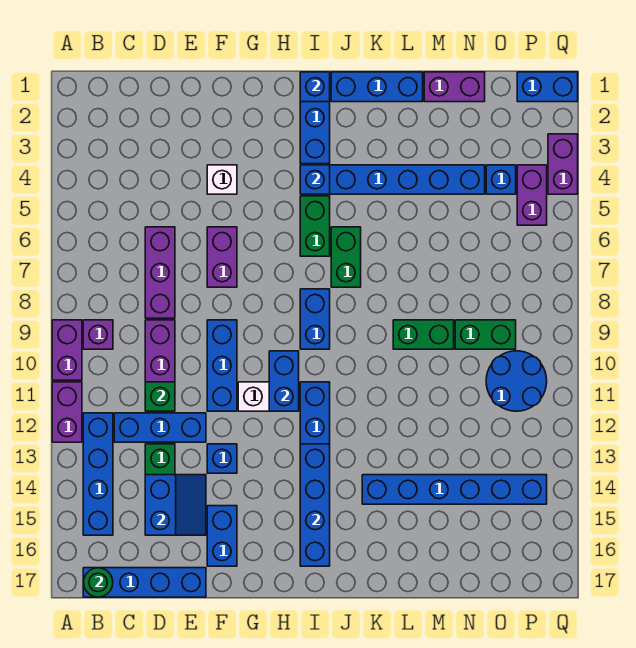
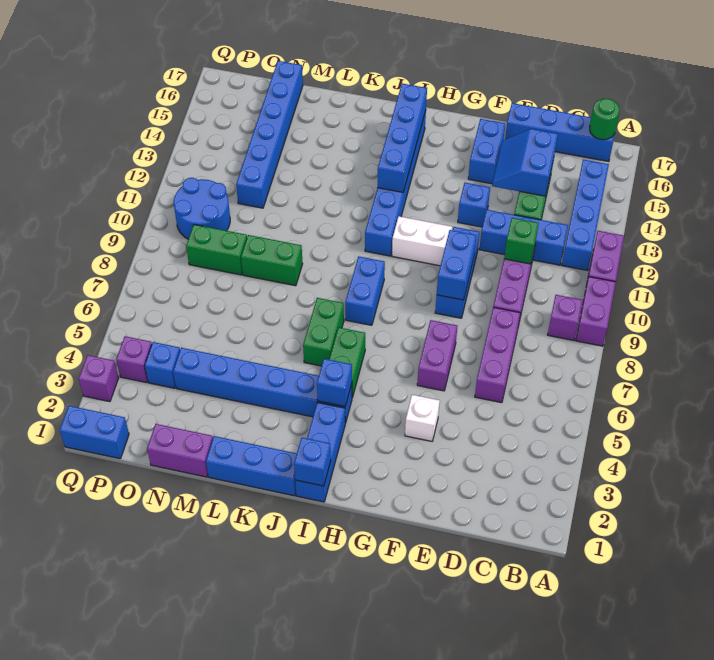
blue brick H10:H11 level 2 -> blue brick F9:F10 level 2
blue brick K14:P14 level 1 -> blue brick N12:N17 level 1
purple brick P4:P5 level 1 -> purple brick P4 level 1
purple brick Q3:Q4 level 1 -> purple brick Q3 level 1

